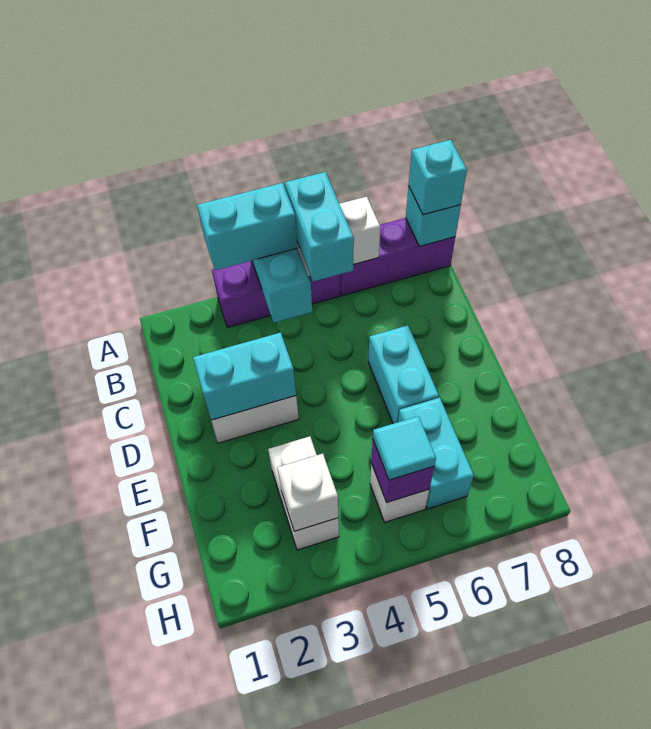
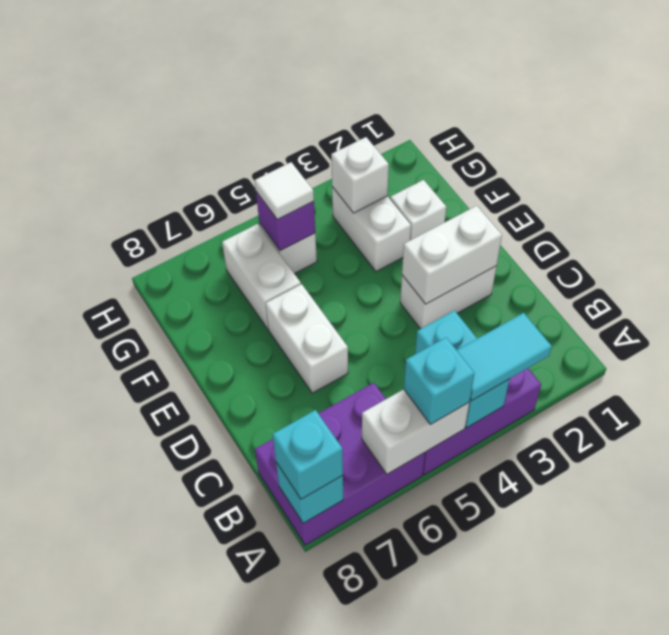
cyan brick A3:A4 level 3 -> cyan tile A3:A4 level 3
cyan brick A5:B5 level 3 -> cyan brick A5 level 3
purple brick A6:A8 level 1 -> purple brick A6:B8 level 1
cyan brick D2:D3 level 2 -> white brick D2:D3 level 2
cyan brick D6:E6 level 1 -> white brick D6:E6 level 1
none -> white brick F2 level 1
cyan brick F6:G6 level 1 -> white brick F6:G6 level 1
cyan tile G5 level 3 -> white tile G5 level 3

